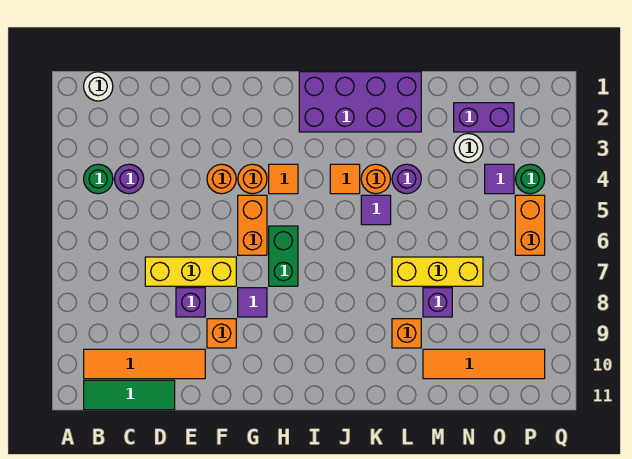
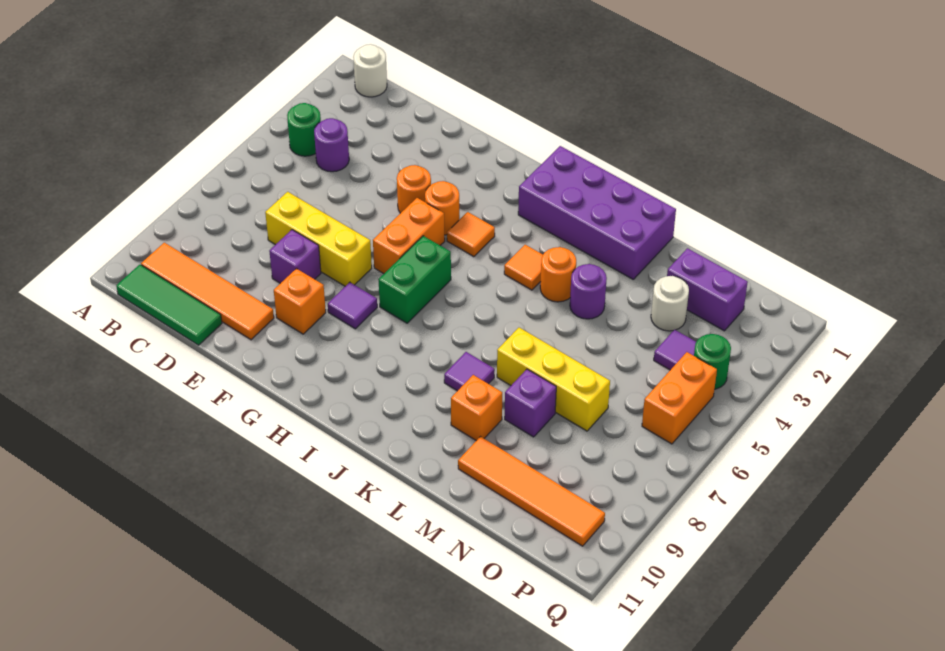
purple tile K5 level 1 -> purple tile K8 level 1

